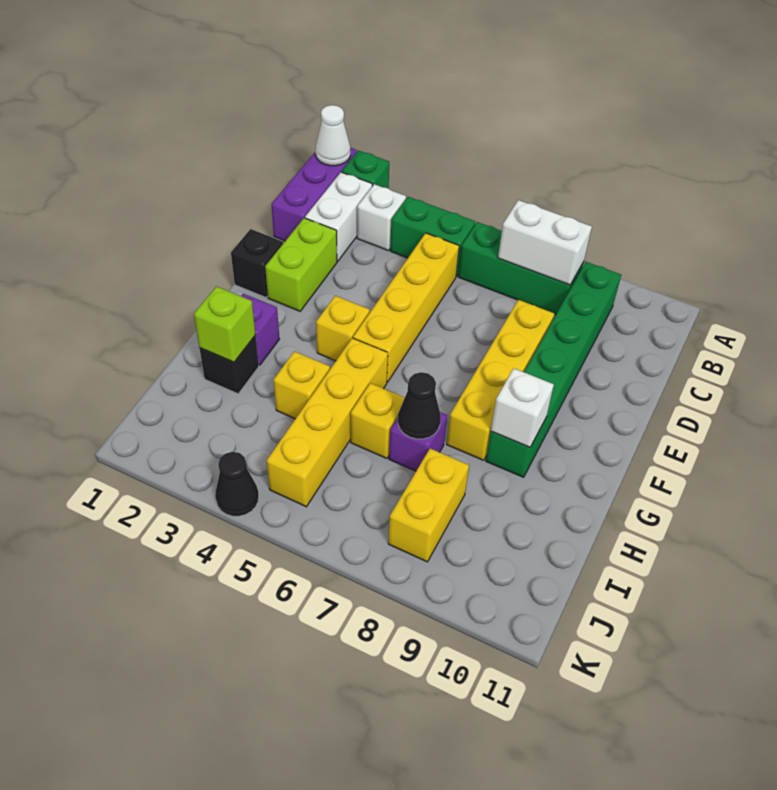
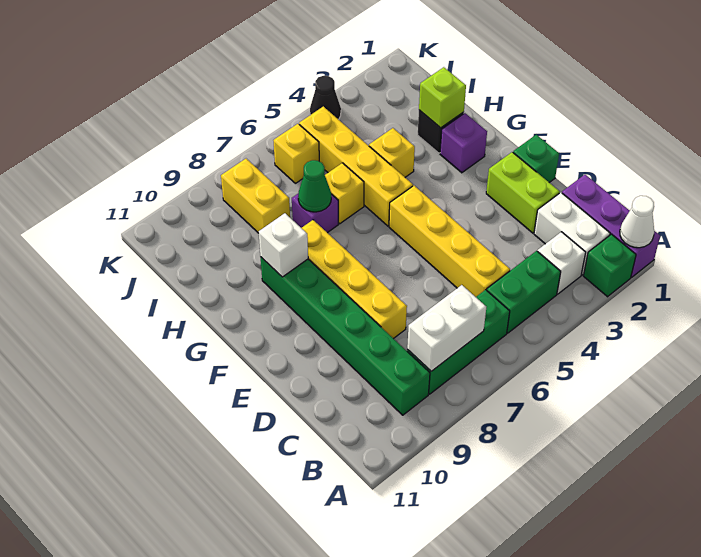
black brick E1 level 1 -> green brick E1 level 1
yellow brick F4 level 1 -> yellow brick J6 level 1
black cone H7 level 2 -> green cone H7 level 2

